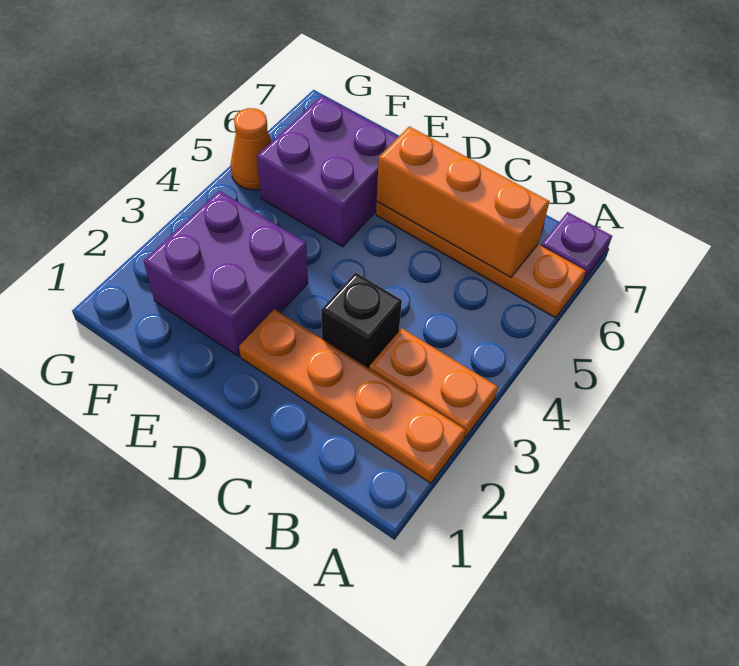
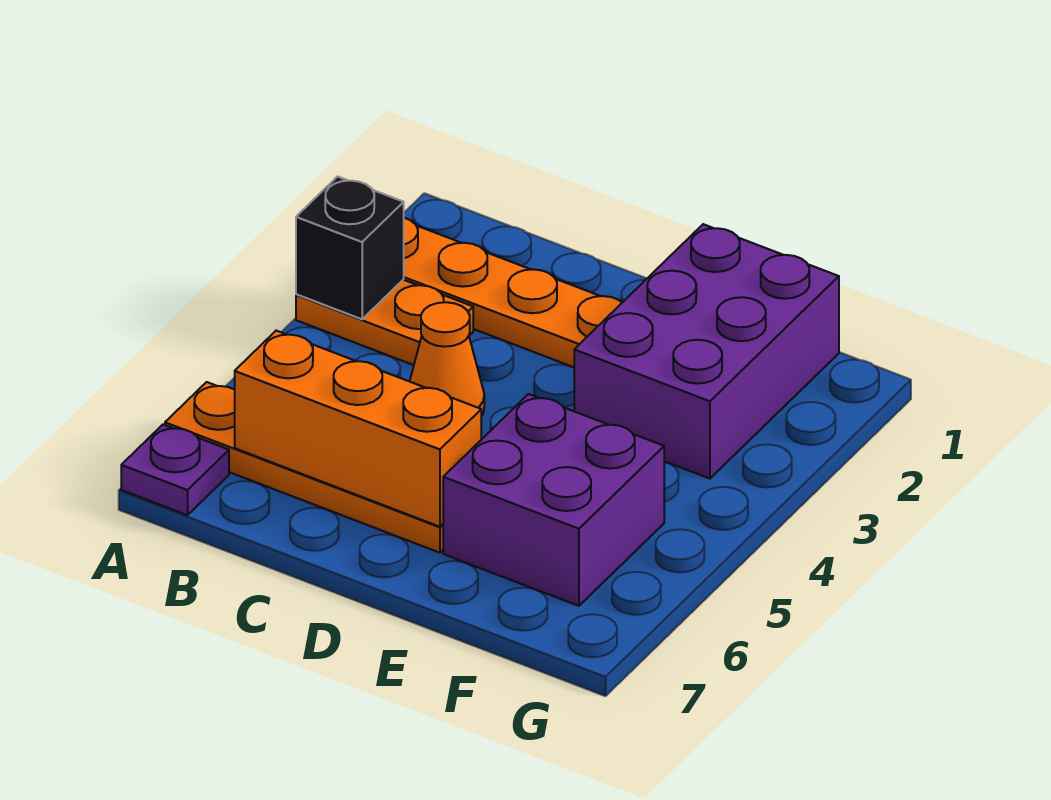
black brick C3 level 1 -> black brick A3 level 2
purple brick E2:F3 level 1 -> purple brick E1:F3 level 1
orange cone G5 level 1 -> orange cone C4 level 1

